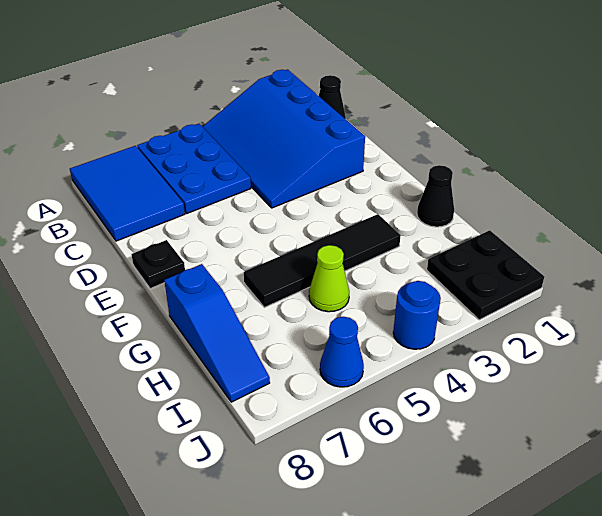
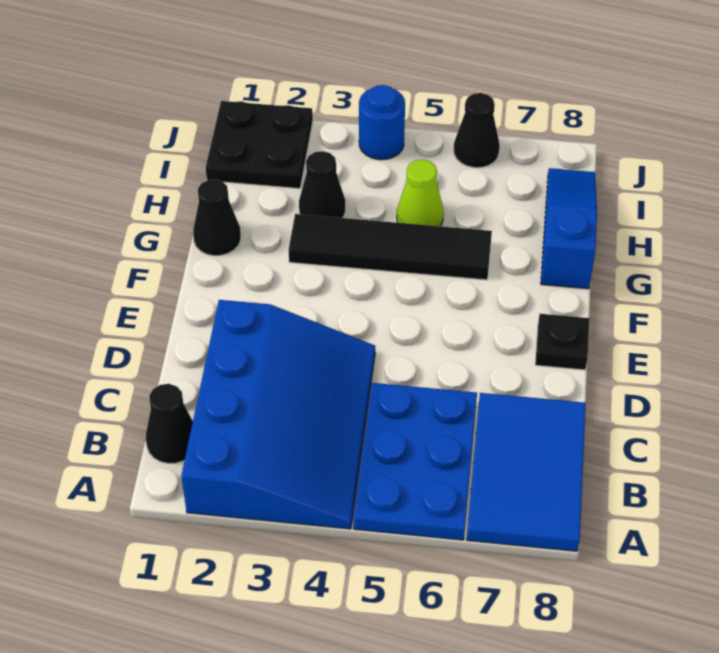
none -> black cone H3 level 1
blue cone J6 level 1 -> black cone J6 level 1

